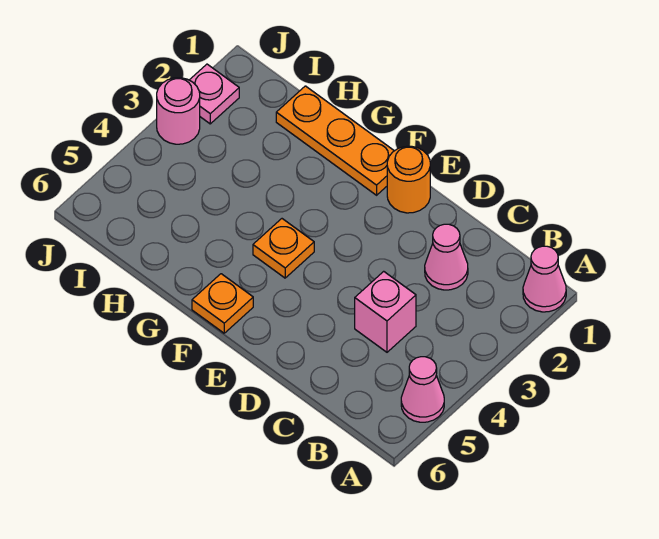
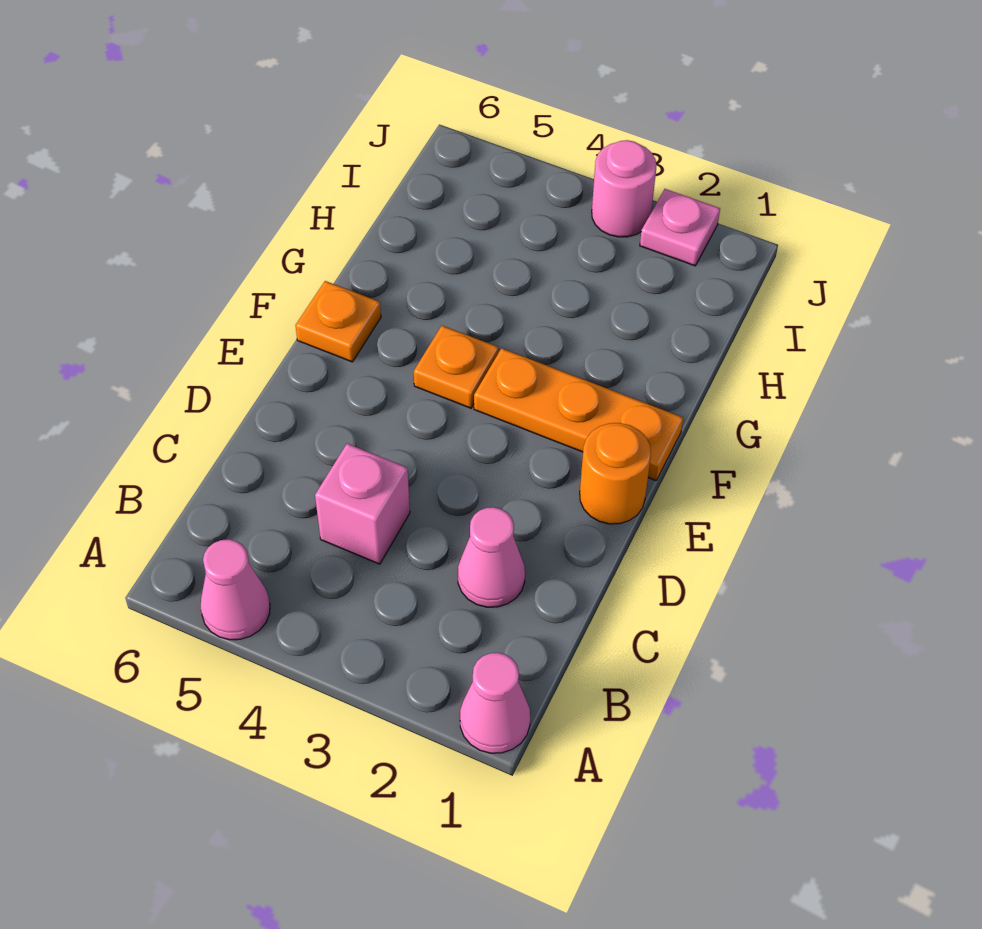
orange plate F1:H1 level 1 -> orange plate F1:F3 level 1

